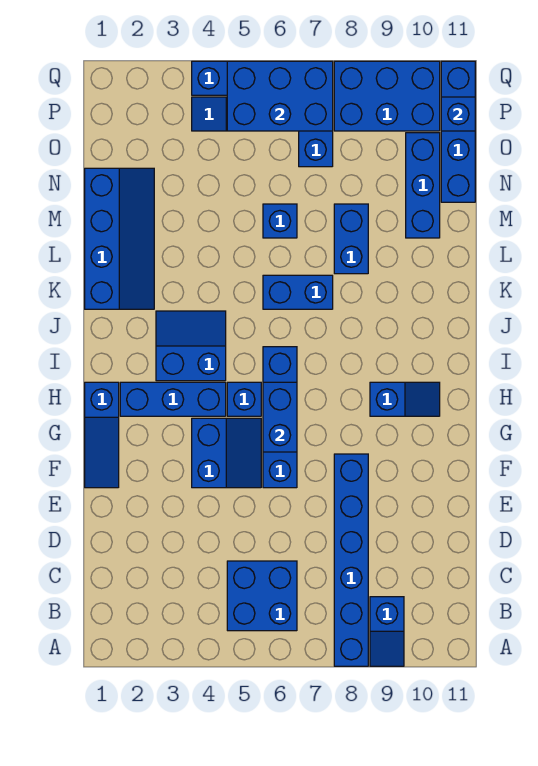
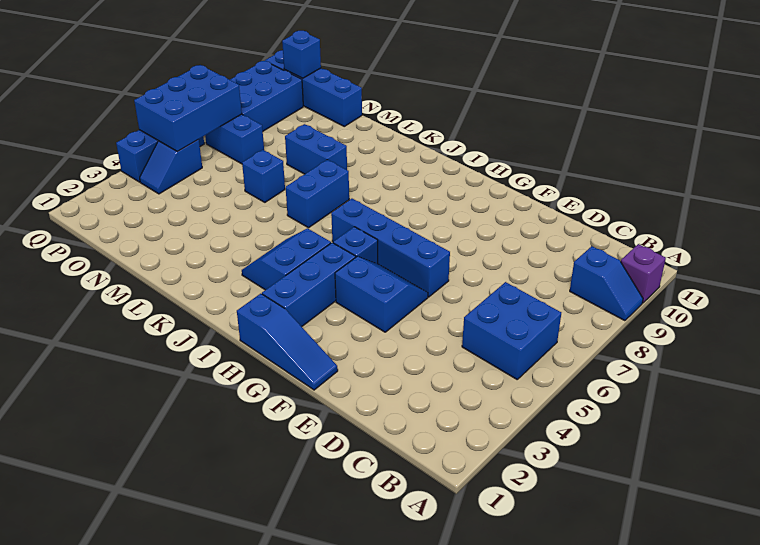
blue brick A8:F8 level 1 -> none
none -> purple brick A10 level 1
blue brick G6:H6 level 2 -> none
blue slope H9:H10 level 1 top 9 -> none
blue slope K1:N2 level 1 top 1 -> none
blue brick M10:O10 level 1 -> none

